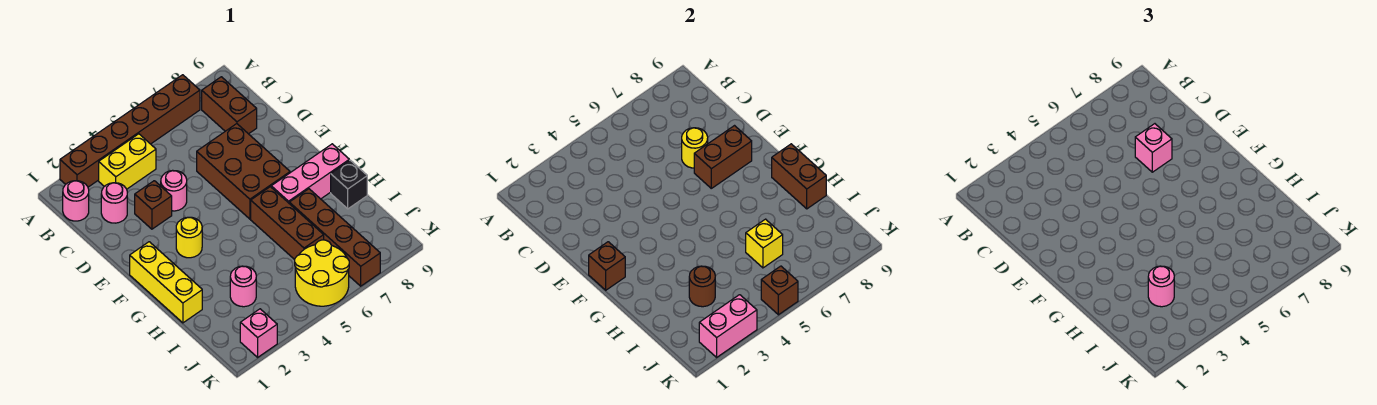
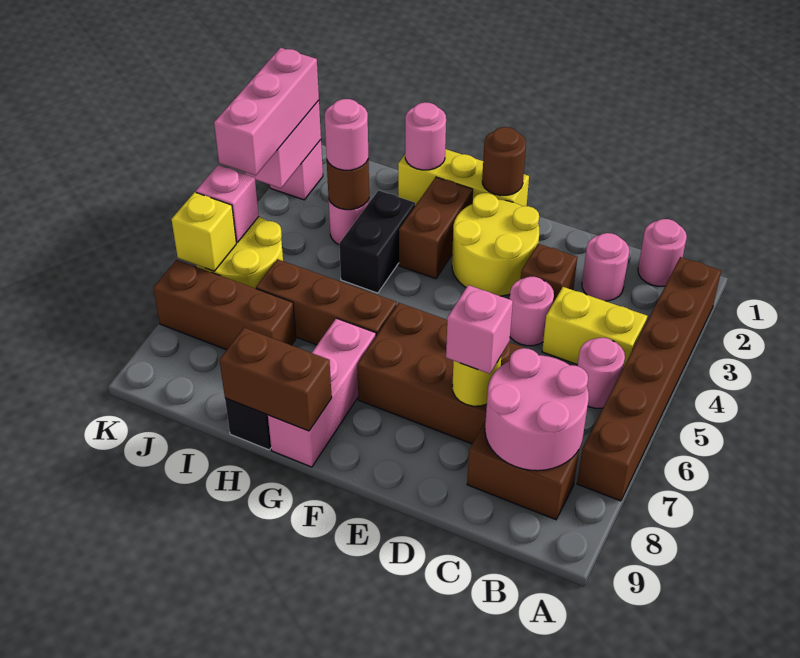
yellow brick B3:B4 level 1 -> yellow brick B4:C4 level 1
none -> pink round brick B5 level 1
none -> pink round brick B7:C8 level 2
brown brick E7:E8 level 2 -> brown brick G2:G3 level 1
brown brick F1 level 2 -> brown round brick F1 level 2
yellow round brick F3 level 1 -> yellow round brick E2:F3 level 1
none -> pink round brick H1 level 2
none -> black brick H3:H4 level 1
brown brick H7:K7 level 1 -> brown brick I7:K7 level 1
yellow brick I6 level 2 -> yellow brick K6 level 2
none -> pink brick K2:K4 level 3
brown brick K5 level 2 -> pink brick K5 level 2

